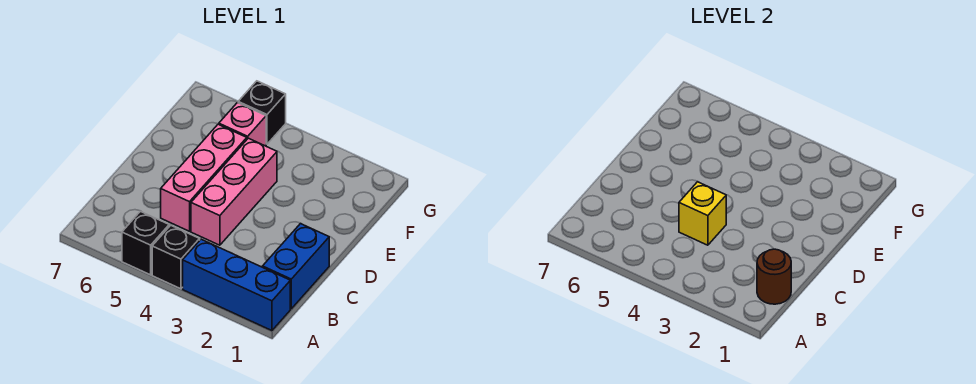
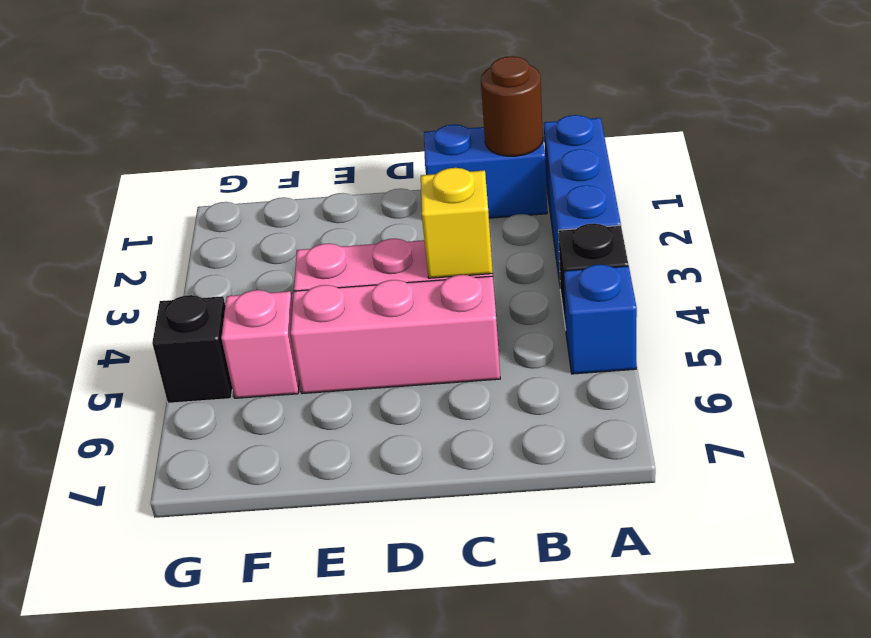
black brick A5 level 1 -> blue brick A5 level 1

